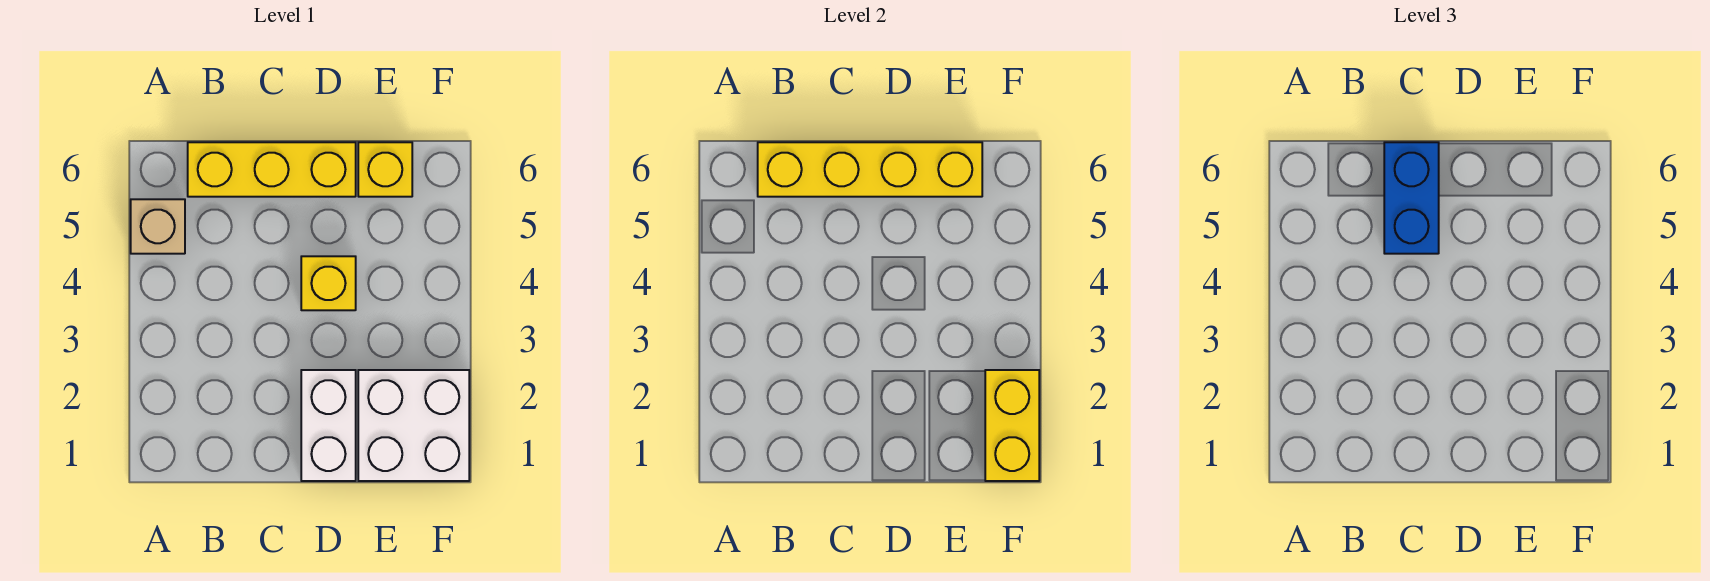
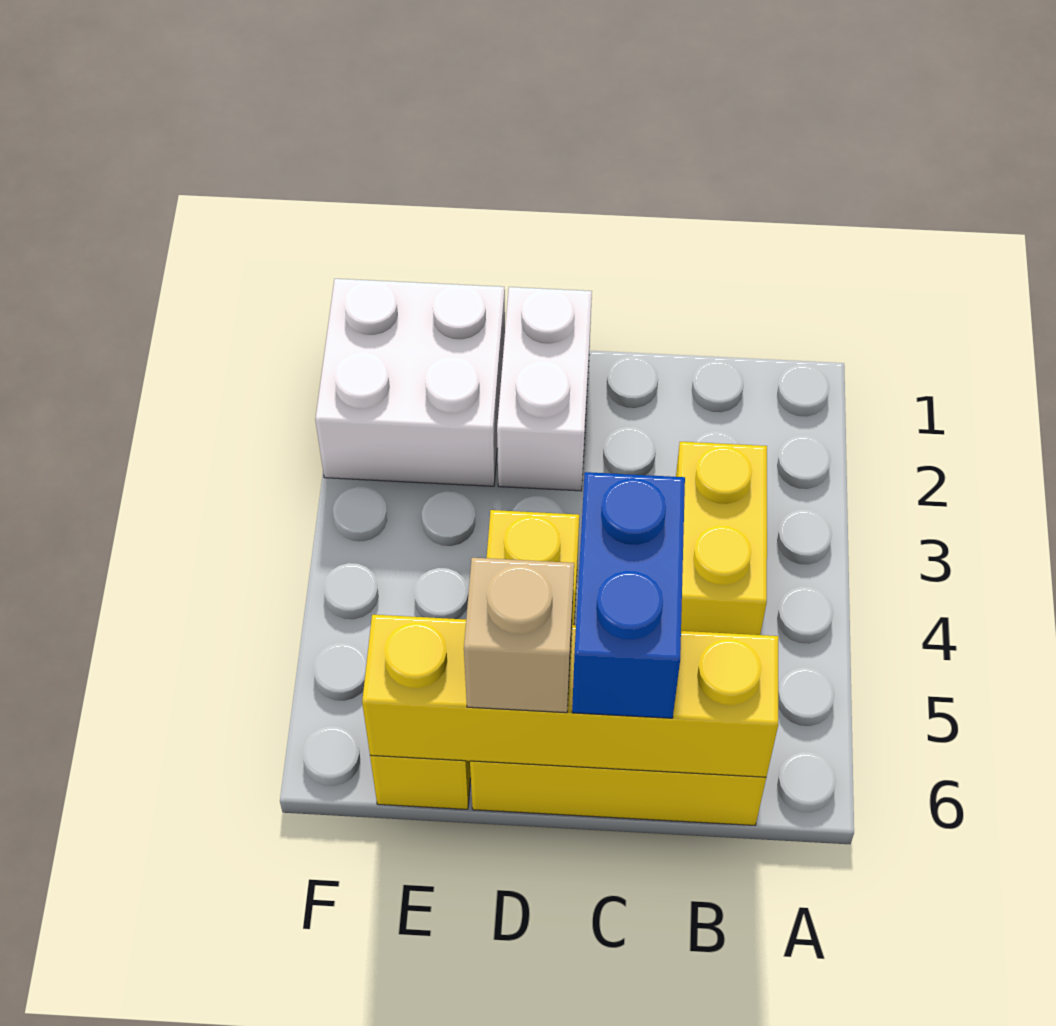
tan brick A5 level 1 -> tan brick D6 level 3
yellow brick F1:F2 level 2 -> yellow brick B3:B4 level 1

